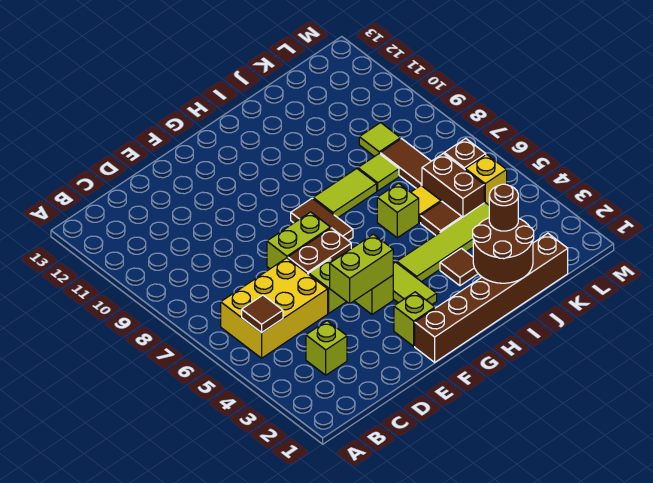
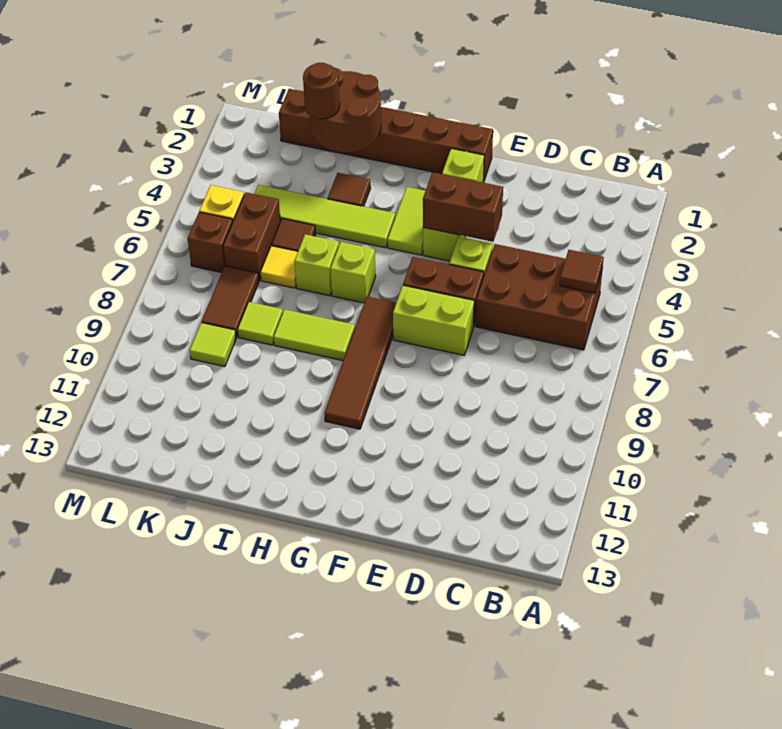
yellow brick B5:D6 level 1 -> brown brick B5:D6 level 1
lime brick C3 level 1 -> lime brick H6 level 1
lime brick E4:F4 level 2 -> brown brick E4:F4 level 2
brown tile G7:G8 level 1 -> brown tile G7:G10 level 1

